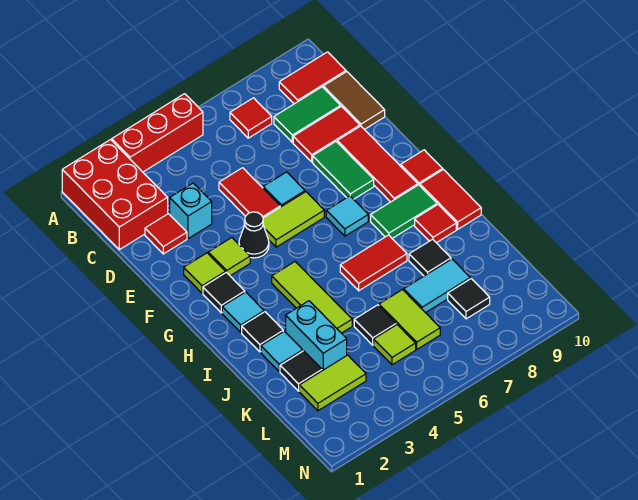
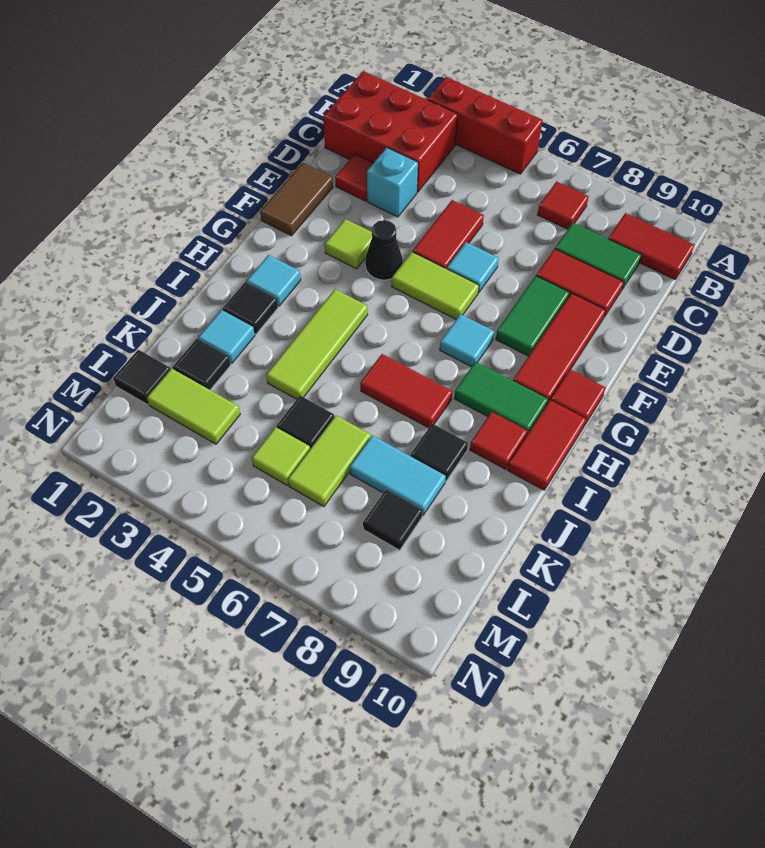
red brick A1:C2 level 1 -> red brick B1:C3 level 1
brown tile C10:D10 level 1 -> brown tile E1:F1 level 1
lime tile F2 level 1 -> none
black tile G2 level 1 -> black tile L1 level 1
cyan brick J3:K3 level 1 -> none

